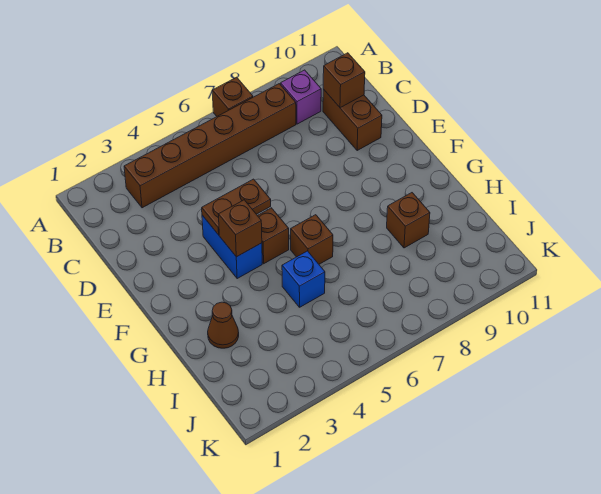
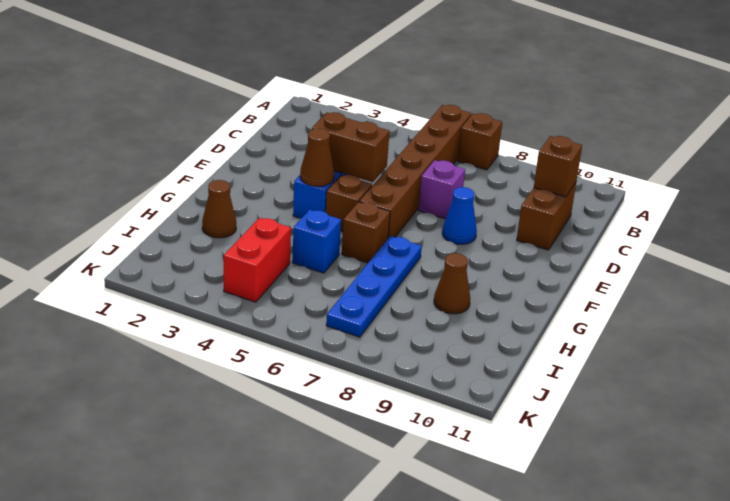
brown brick B3:B8 level 1 -> brown brick A6:F6 level 1
purple brick B9 level 1 -> purple brick D7 level 1
brown plate E4:E5 level 2 -> brown brick E4:E5 level 2
none -> blue cone E8 level 1
brown brick F4 level 2 -> brown cone F4 level 2
none -> blue plate G7:J7 level 1
brown brick H9 level 1 -> brown cone H9 level 1
none -> red brick I4:J4 level 1

